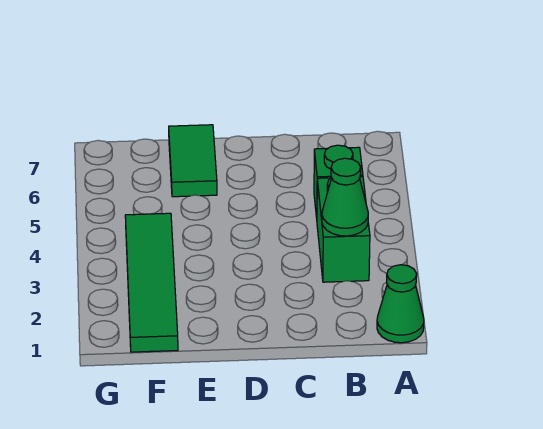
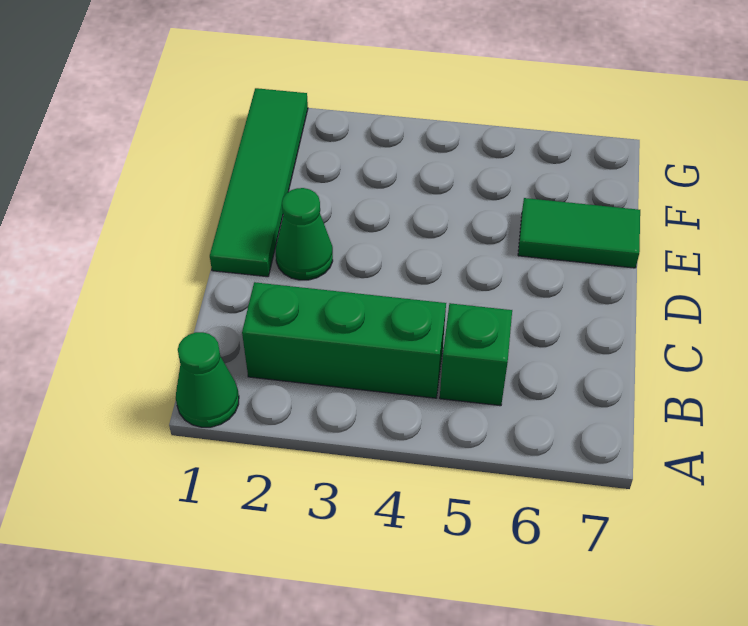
green brick B3:B4 level 1 -> green brick B2:B4 level 1
green cone B3 level 2 -> green cone D2 level 1
green tile F1:F4 level 1 -> green tile D1:G1 level 1

